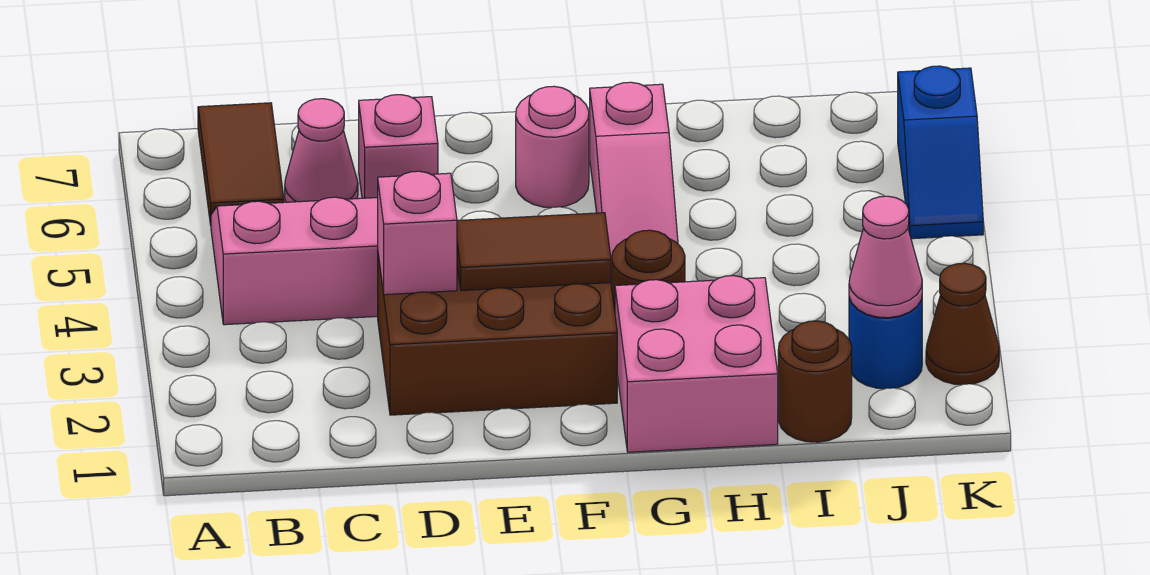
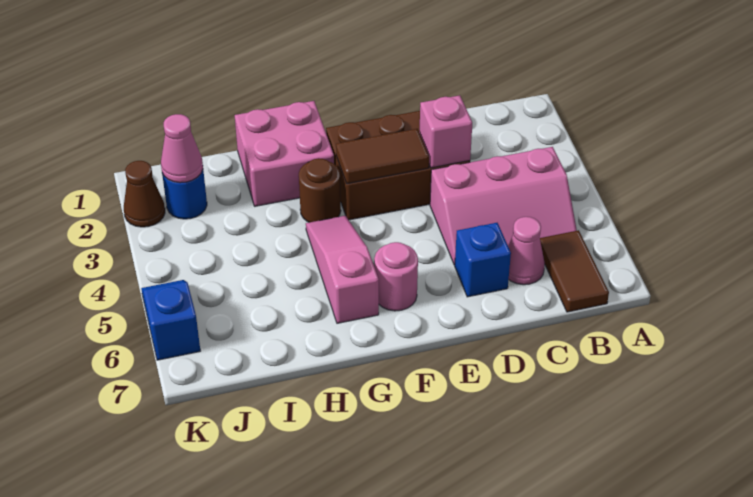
pink brick D6 level 1 -> blue brick D6 level 1
brown round brick I1 level 1 -> none

